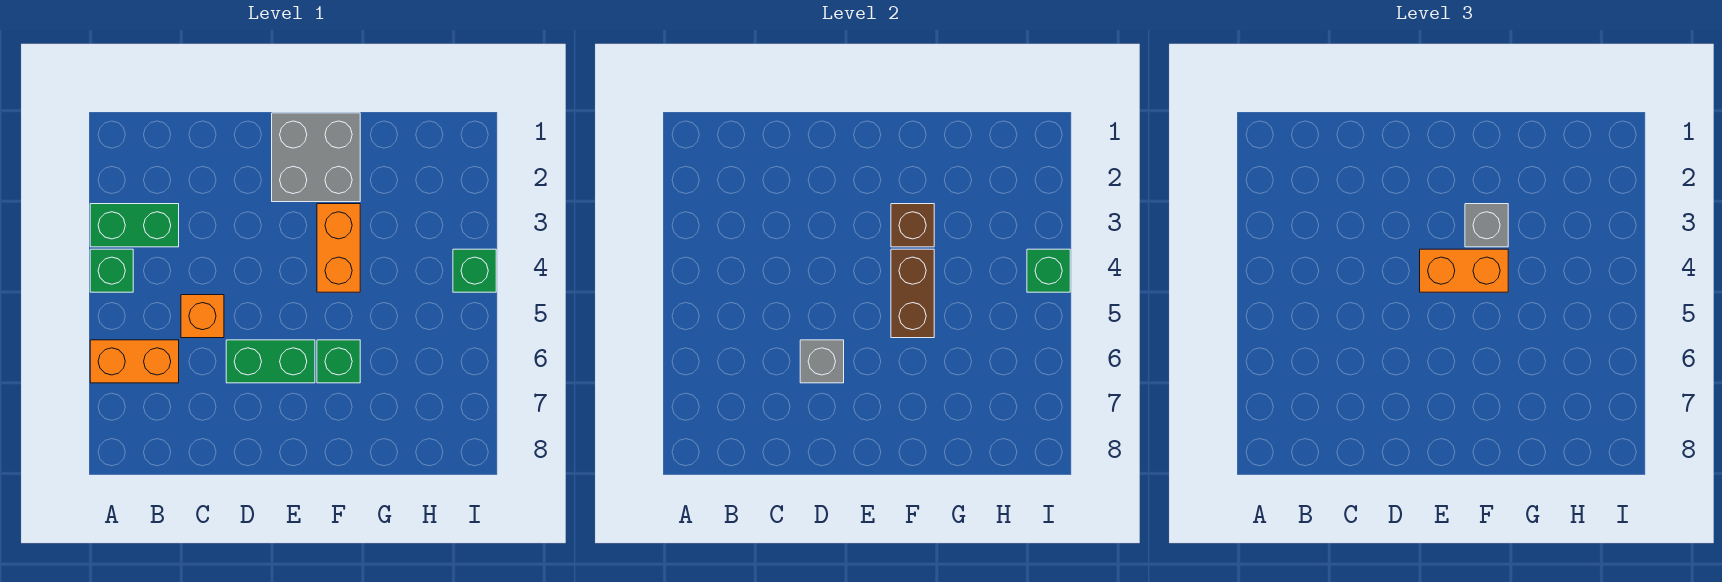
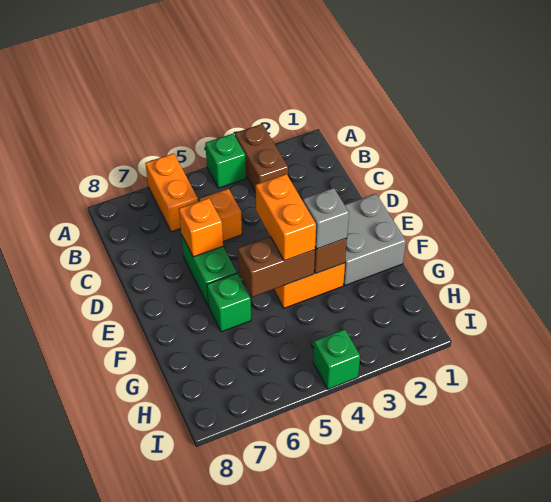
green brick A3:B3 level 1 -> brown brick A3:B3 level 1
grey brick D6 level 2 -> orange brick D6 level 2
green brick I4 level 2 -> none

